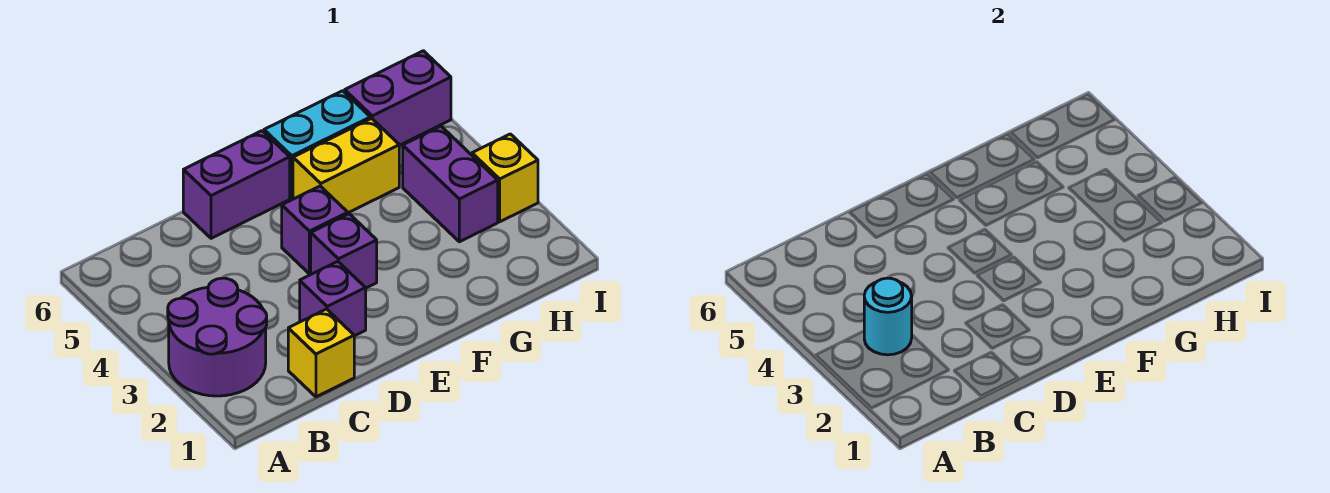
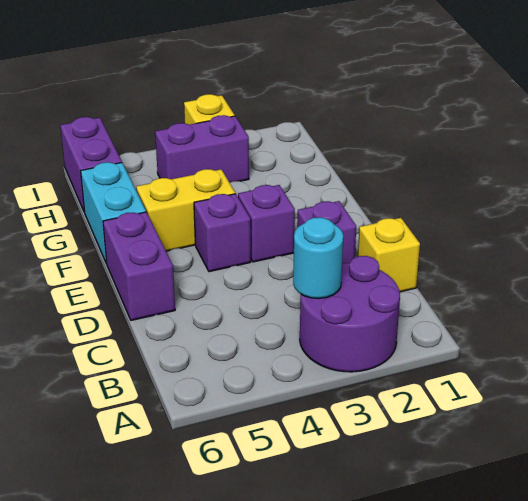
yellow brick F5:G5 level 1 -> yellow brick F4:F5 level 1

